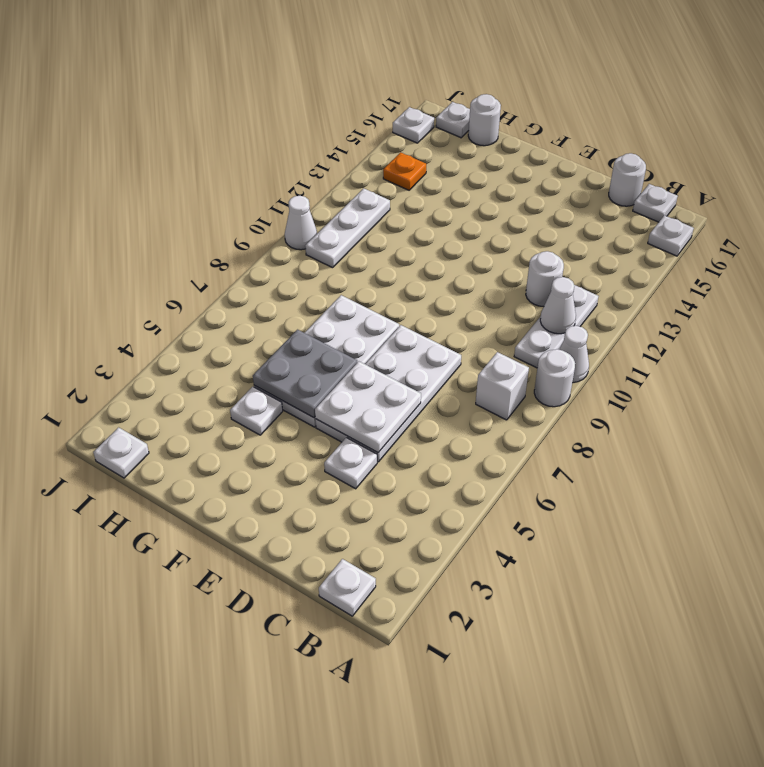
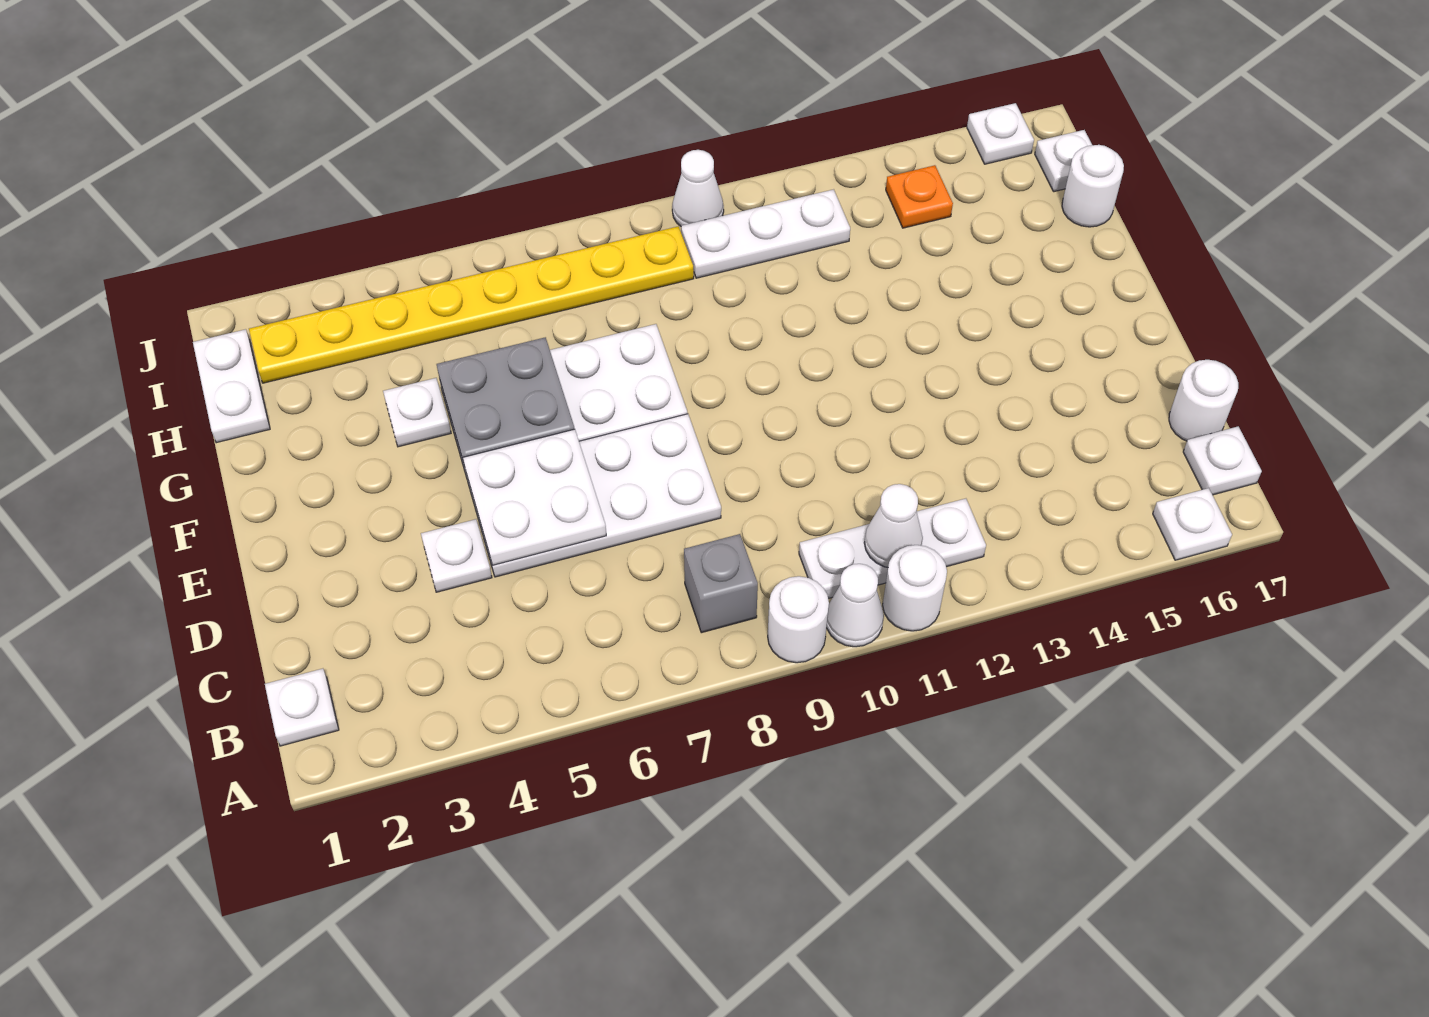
white brick B8 level 1 -> grey brick B8 level 1
white round brick C12 level 1 -> white round brick A11 level 1
white plate I1 level 1 -> white plate H1:I1 level 1
none -> yellow plate I2:I9 level 1

